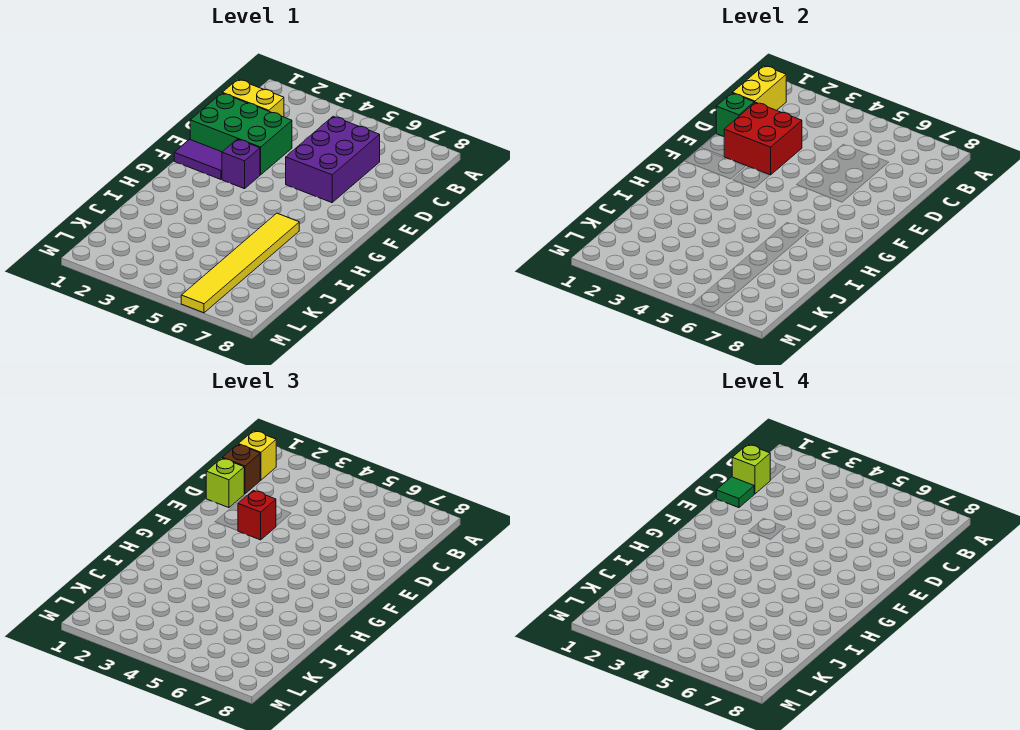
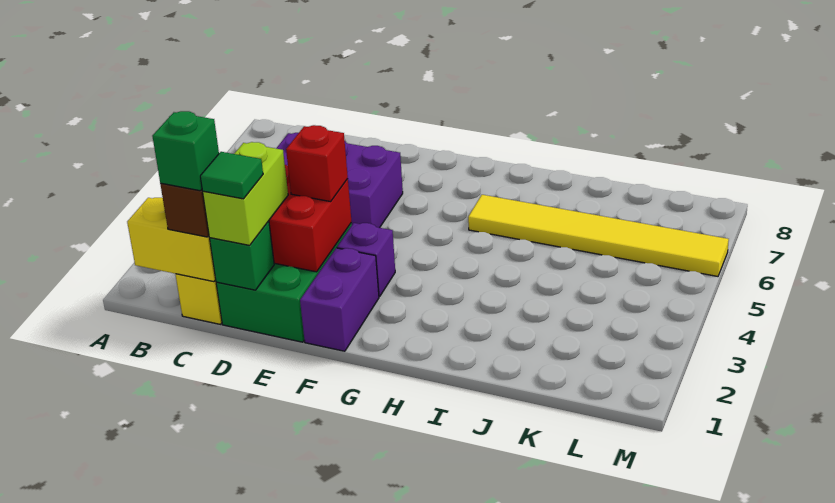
yellow brick B1 level 3 -> none
lime brick C1 level 4 -> green brick C1 level 4
lime brick D1 level 3 -> lime brick D1:D2 level 3
purple tile F1:F2 level 1 -> purple brick F1:F2 level 1

